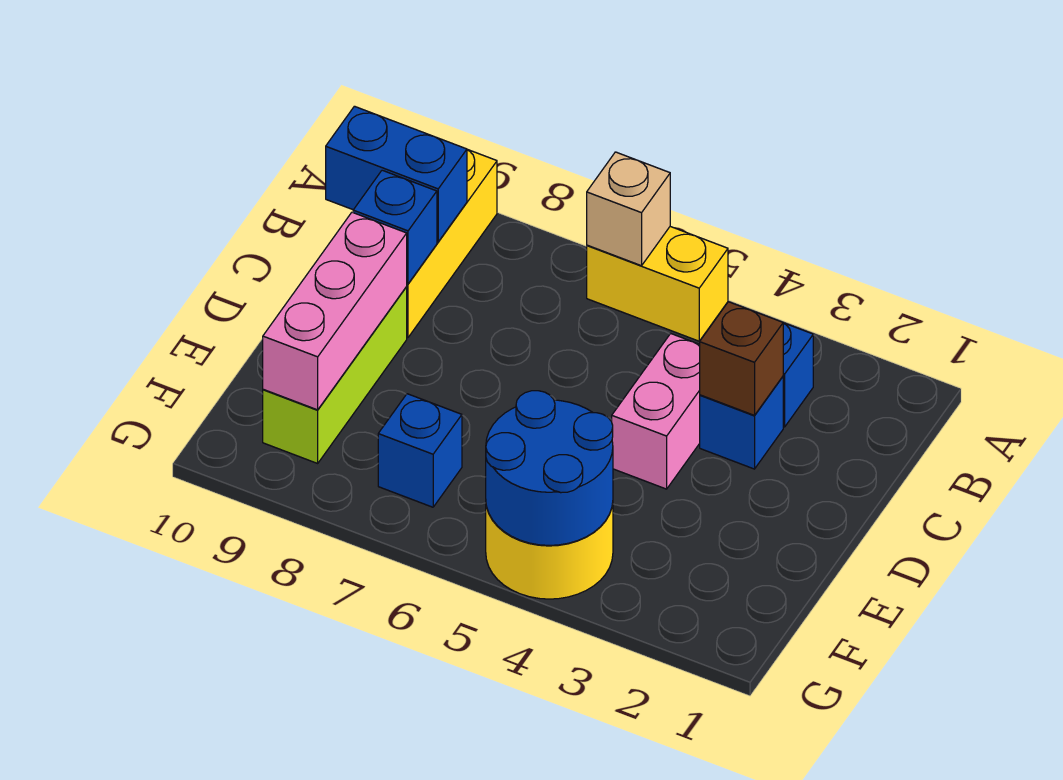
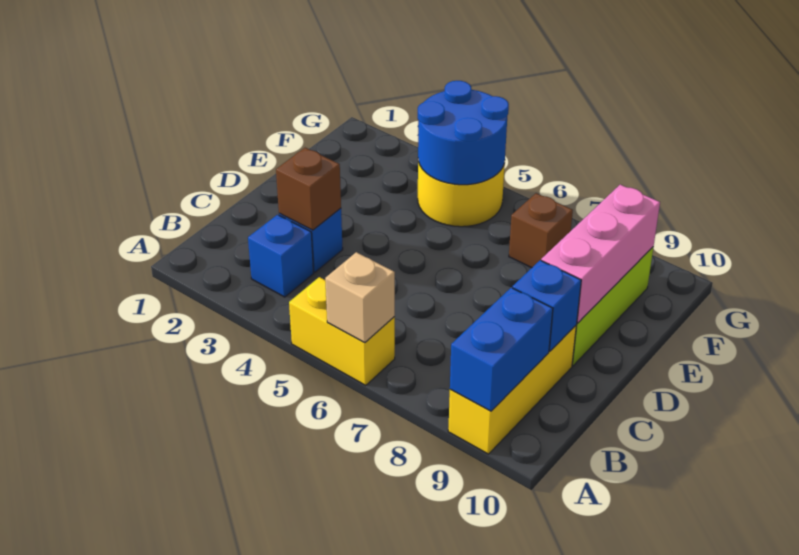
blue brick B9:B10 level 2 -> blue brick A9:B9 level 2
pink brick C4:D4 level 1 -> none
blue brick F7 level 1 -> brown brick F7 level 1

